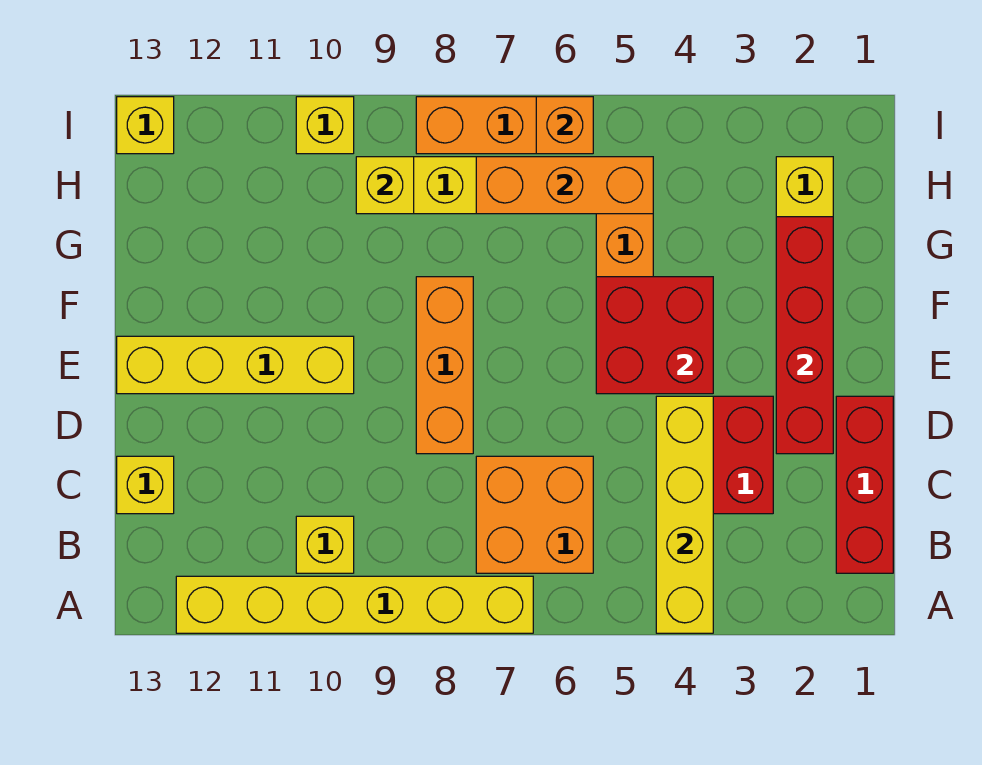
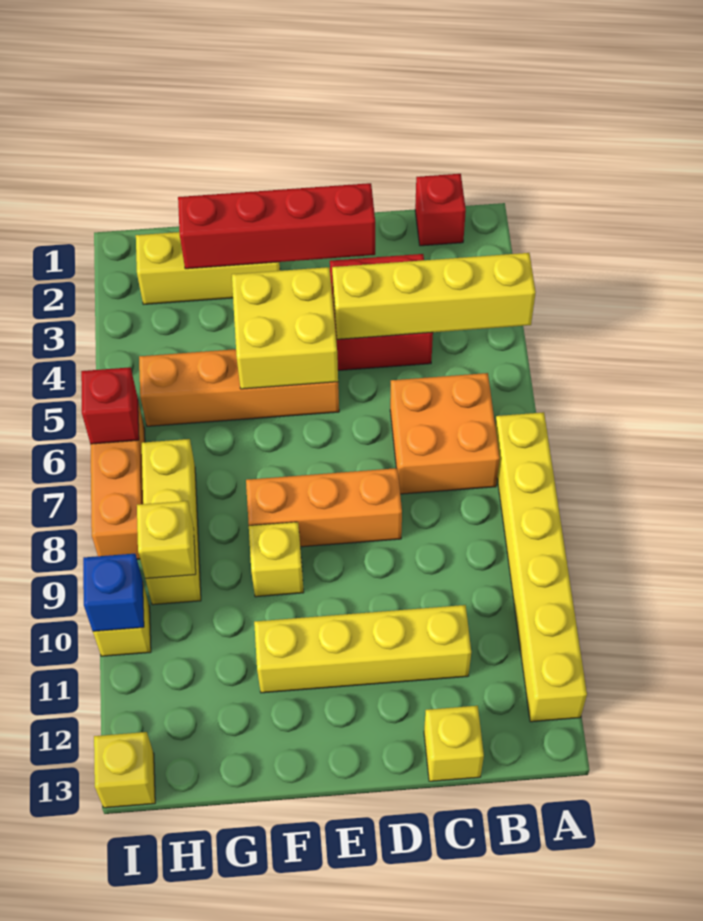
red brick B1:D1 level 1 -> red brick B1 level 1
yellow brick B10 level 1 -> yellow brick F9 level 1
red brick E4:F5 level 2 -> yellow brick E4:F5 level 2
yellow brick E10:E13 level 1 -> yellow brick C11:F11 level 1
orange brick H5:H7 level 2 -> none
orange brick I6 level 2 -> red brick I6 level 2
none -> blue brick I10 level 2

